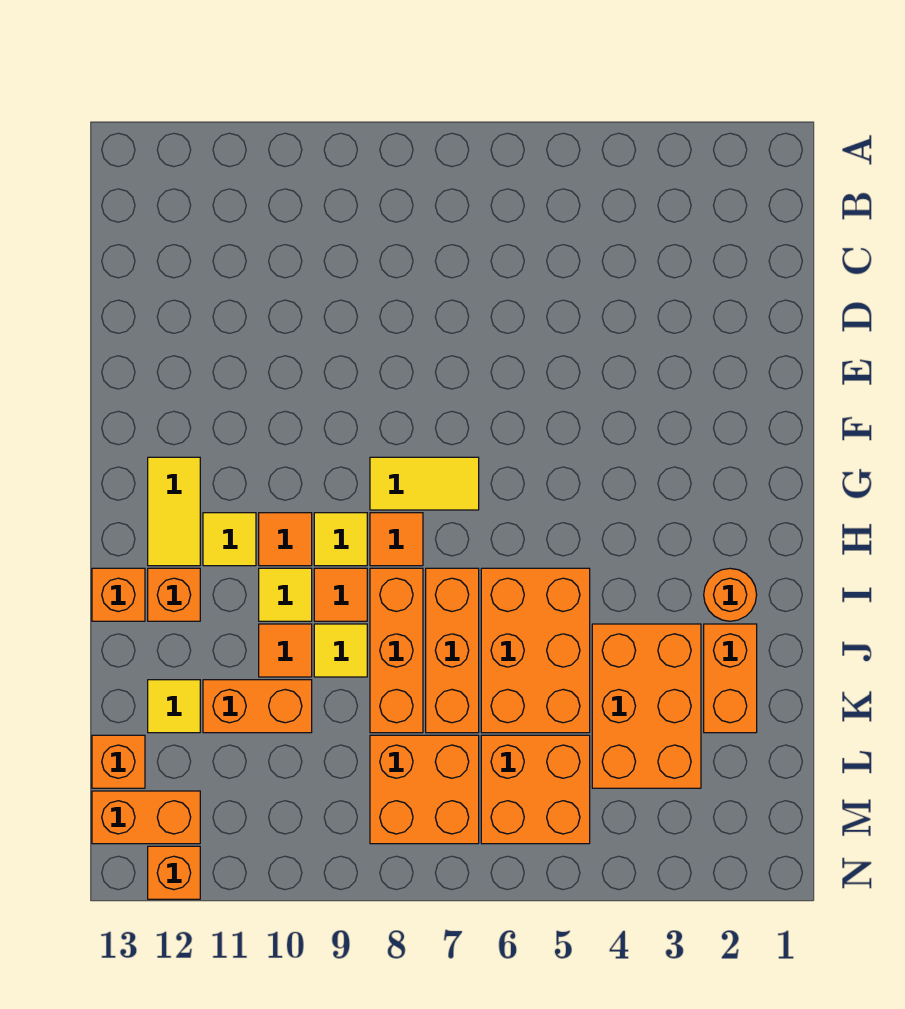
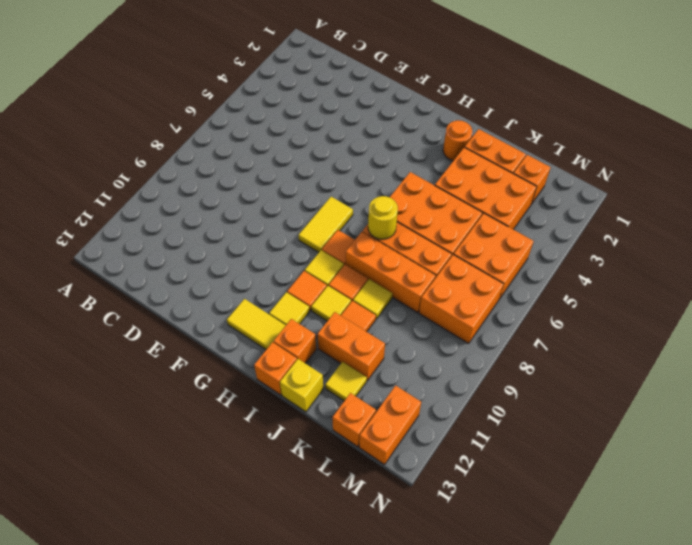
none -> yellow round brick I7 level 2
none -> yellow brick J13 level 1
orange brick K10:K11 level 1 -> orange brick J11:K11 level 1
orange brick N12 level 1 -> orange brick L2 level 1

